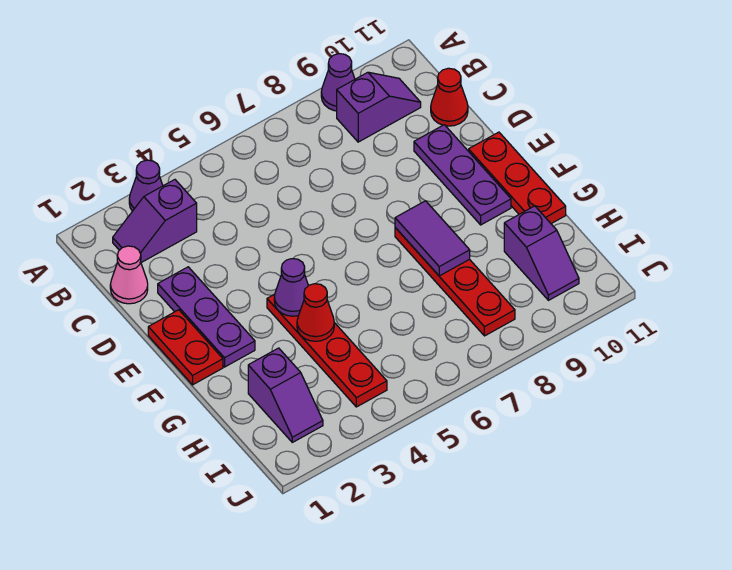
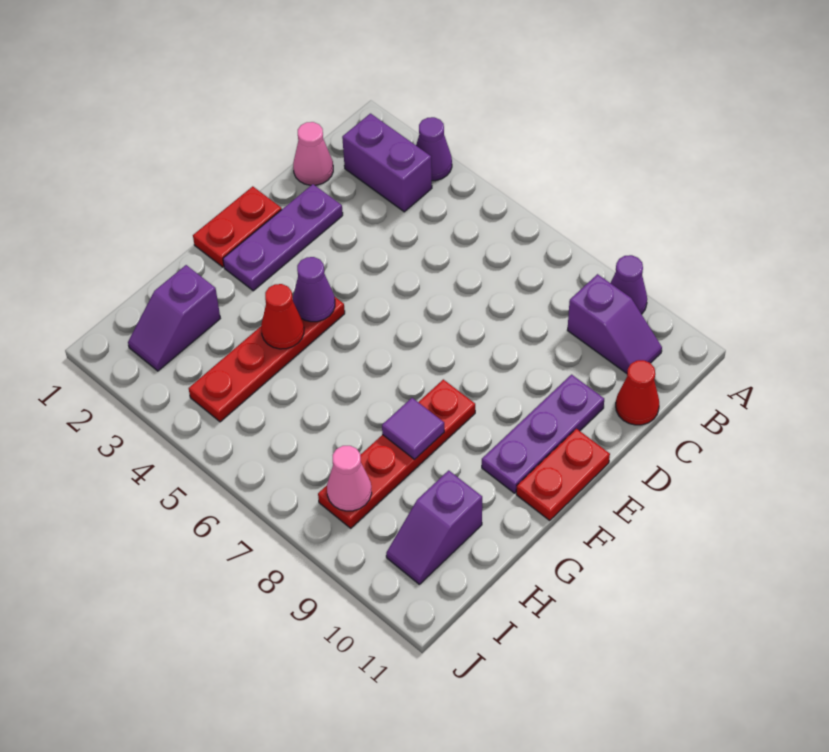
purple slope B2:B3 level 1 top 3 -> purple brick B2:B3 level 1
red plate E11:G11 level 1 -> red plate E11:F11 level 1
purple tile F8:G8 level 2 -> purple tile G8 level 2
none -> pink cone I8 level 2

